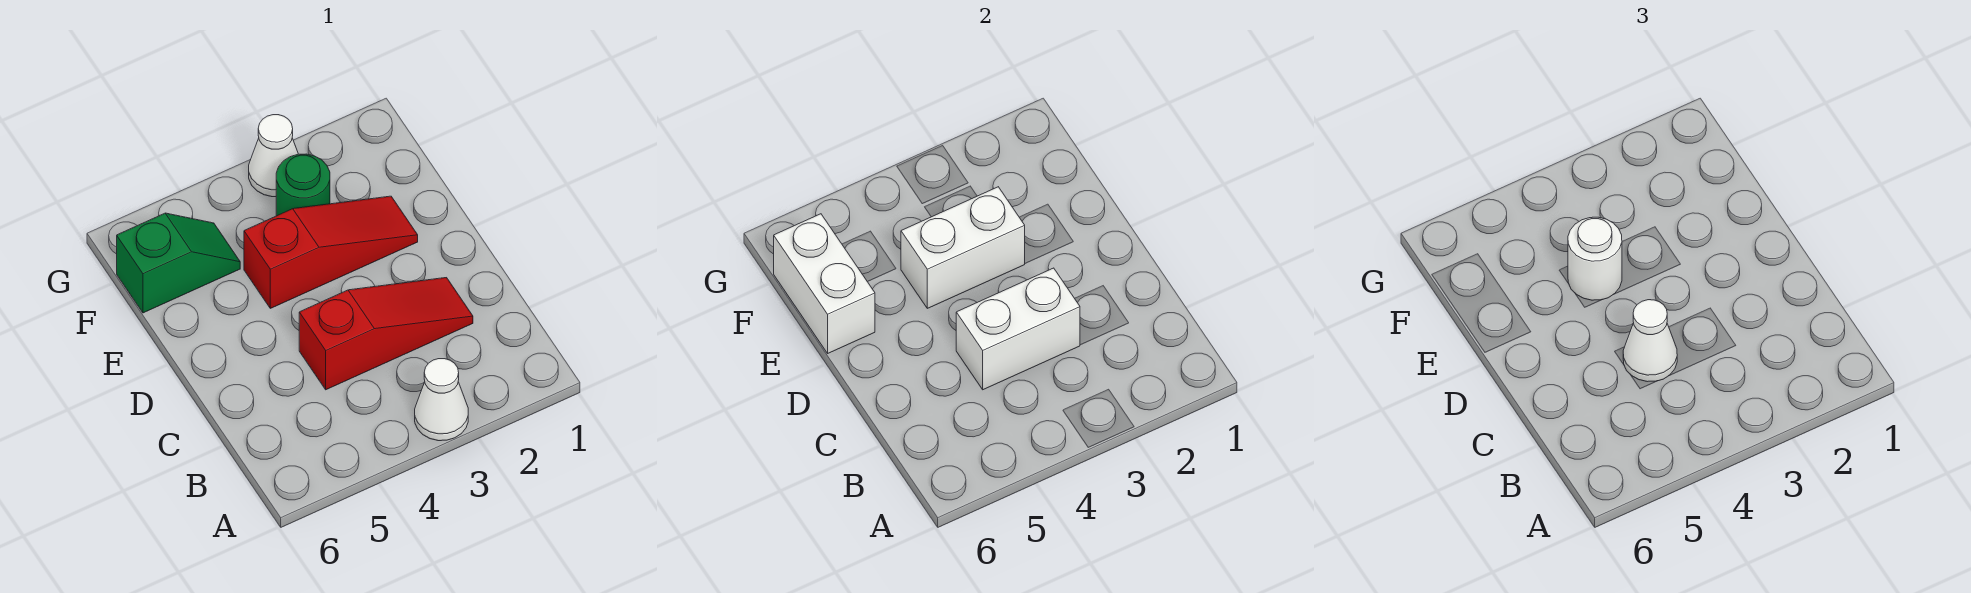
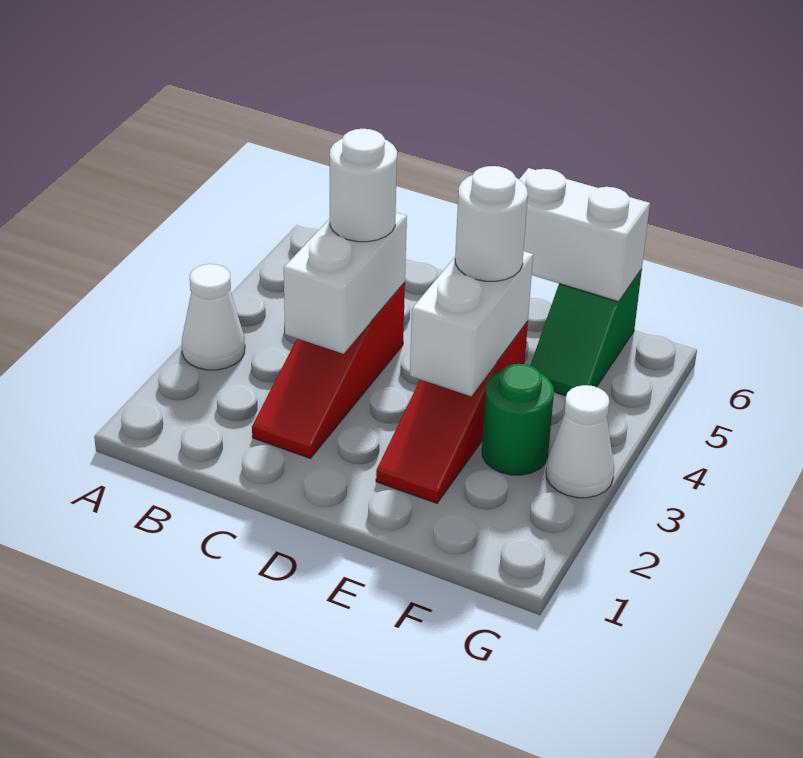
white cone C4 level 3 -> white round brick C4 level 3

